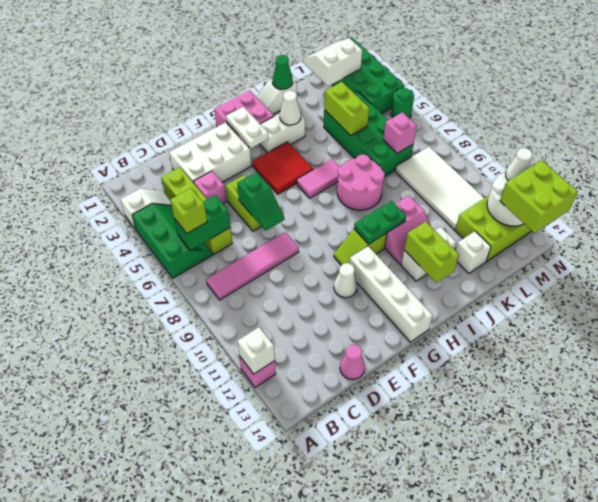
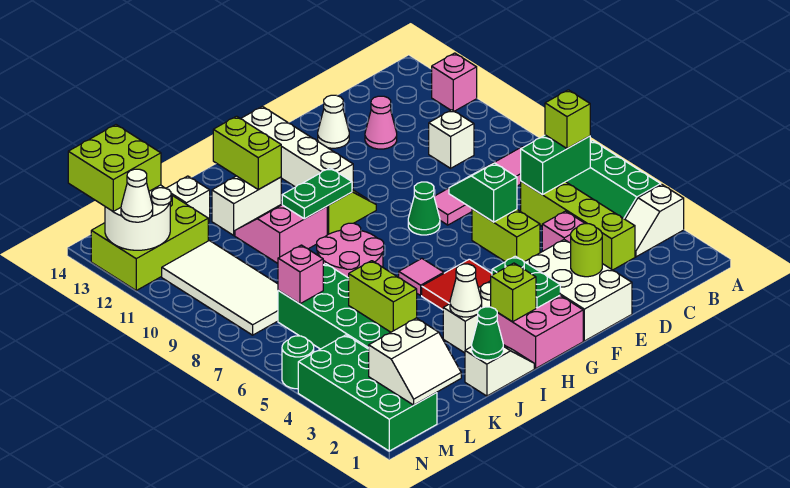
white brick A12 level 2 -> white brick C10 level 1
white brick D2:F3 level 1 -> white brick E1:F3 level 1
pink cone D14 level 1 -> pink cone D12 level 1
none -> lime round brick E2 level 2
none -> green cone F8 level 1
white cone F11 level 1 -> white cone E13 level 1
white plate G2:G3 level 2 -> green plate G2:G3 level 2
none -> lime brick H2 level 2
pink tile H6:I6 level 1 -> pink tile H6 level 1

